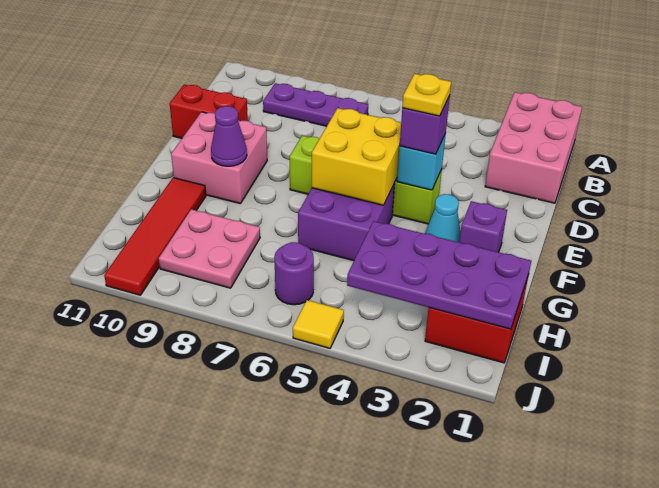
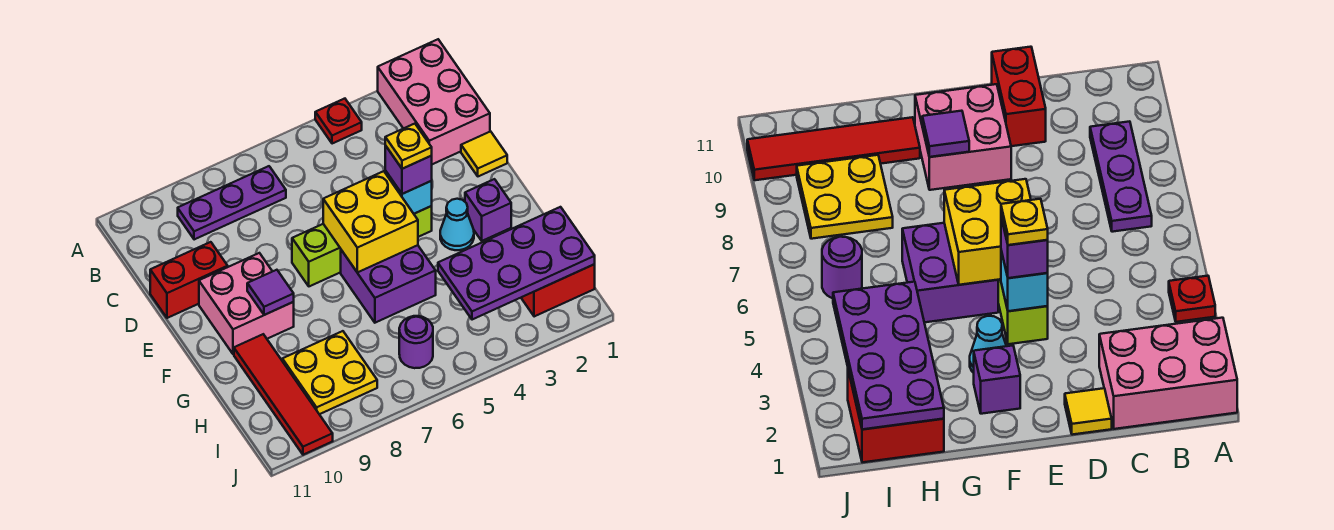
none -> red plate A4 level 1
purple cone F9 level 2 -> purple tile F9 level 2
pink plate H8:I9 level 1 -> yellow plate H8:I9 level 1
yellow tile J5 level 1 -> yellow tile D1 level 1

